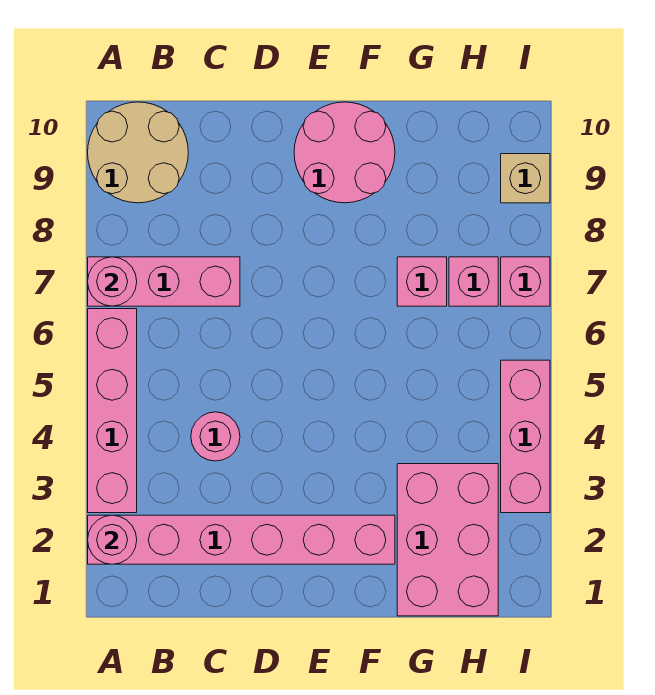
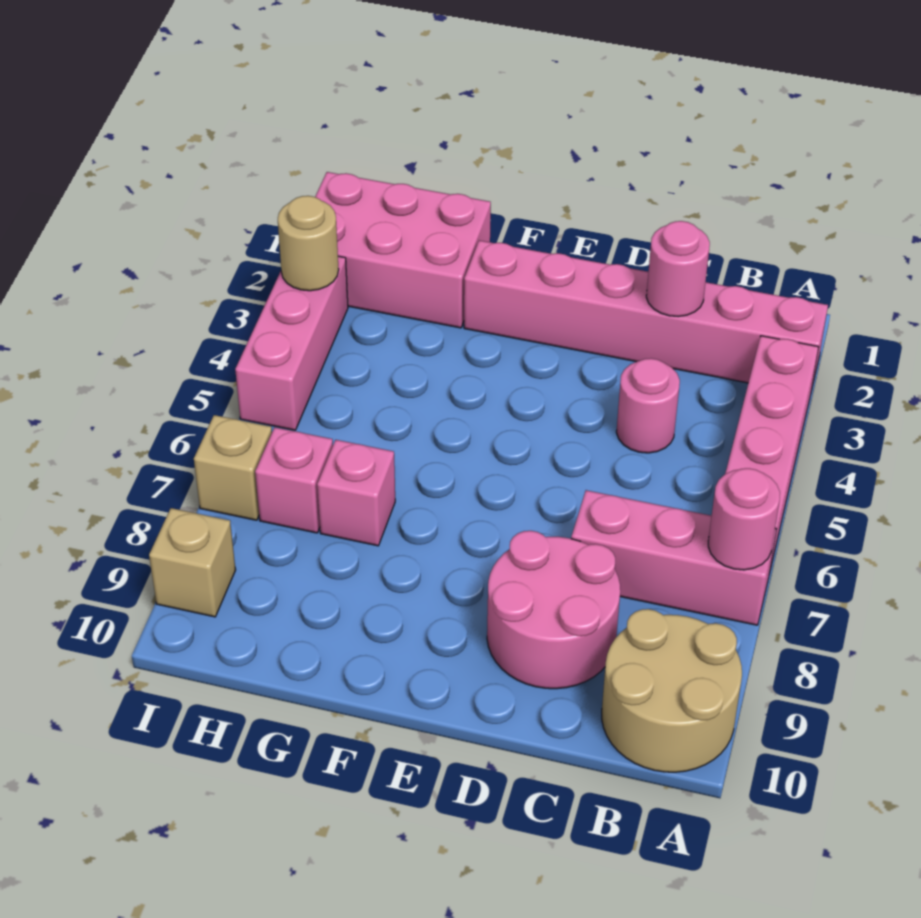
pink round brick A2 level 2 -> pink round brick C2 level 2
pink round brick E9:F10 level 1 -> pink round brick C8:D9 level 1
pink brick G1:H3 level 1 -> pink brick G1:I2 level 1
none -> tan round brick I3 level 2
pink brick I7 level 1 -> tan brick I7 level 1

